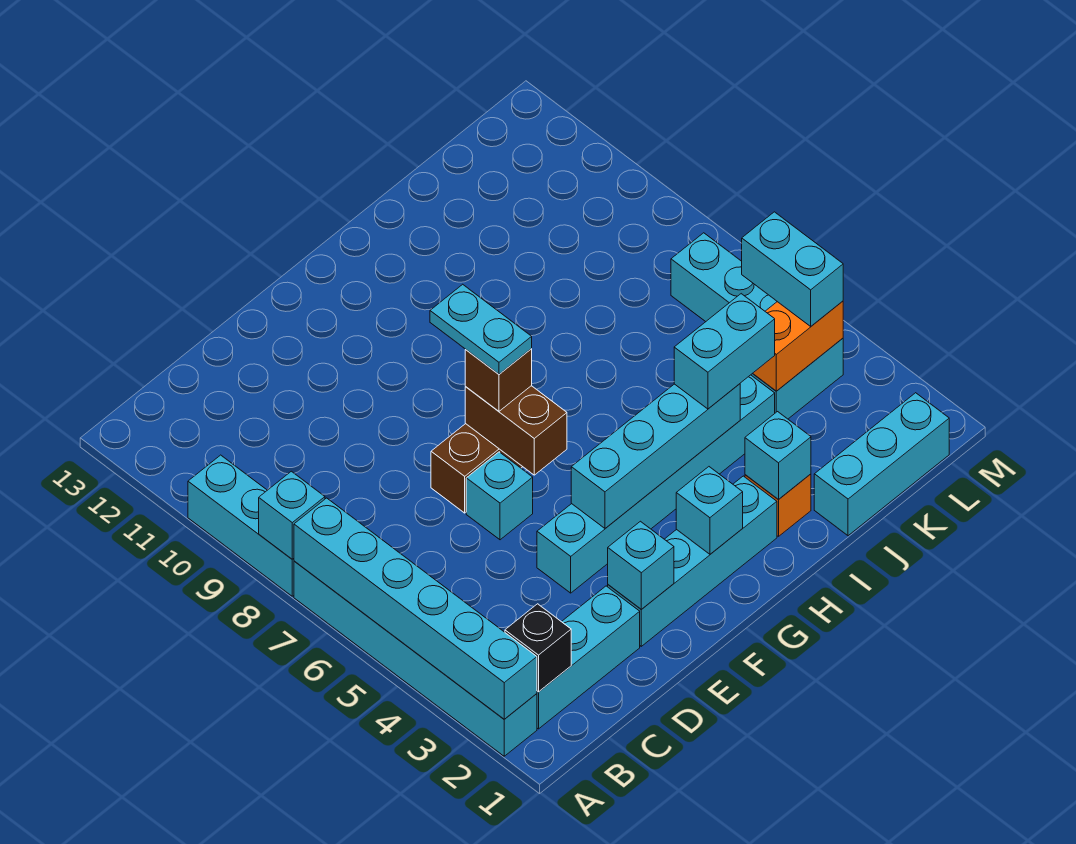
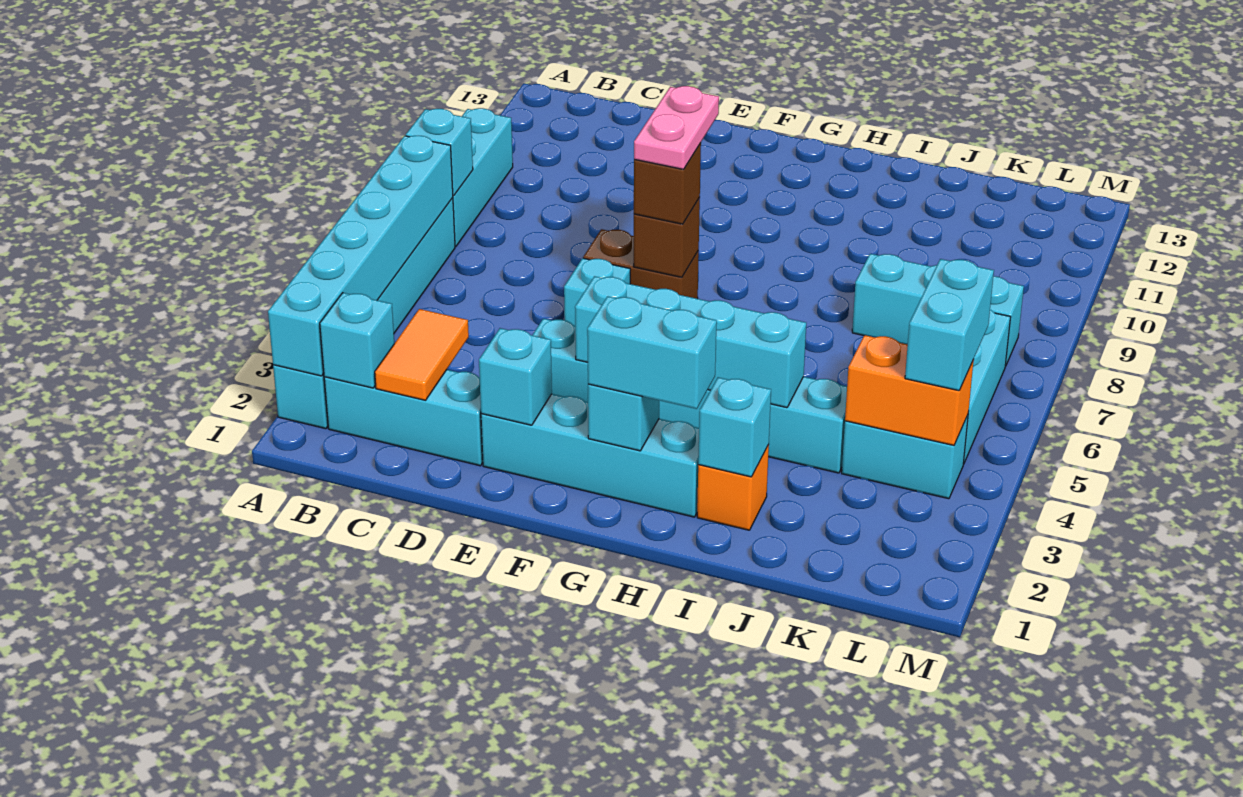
black brick B2 level 2 -> cyan brick B2 level 2
none -> orange tile C2:C3 level 2
brown brick F6:F7 level 2 -> brown brick F7 level 2
cyan plate F7:F8 level 4 -> pink plate F7:F8 level 4
cyan brick I4:J4 level 3 -> cyan brick G2:H2 level 3
cyan brick J1:L1 level 1 -> cyan brick J8:L8 level 1

